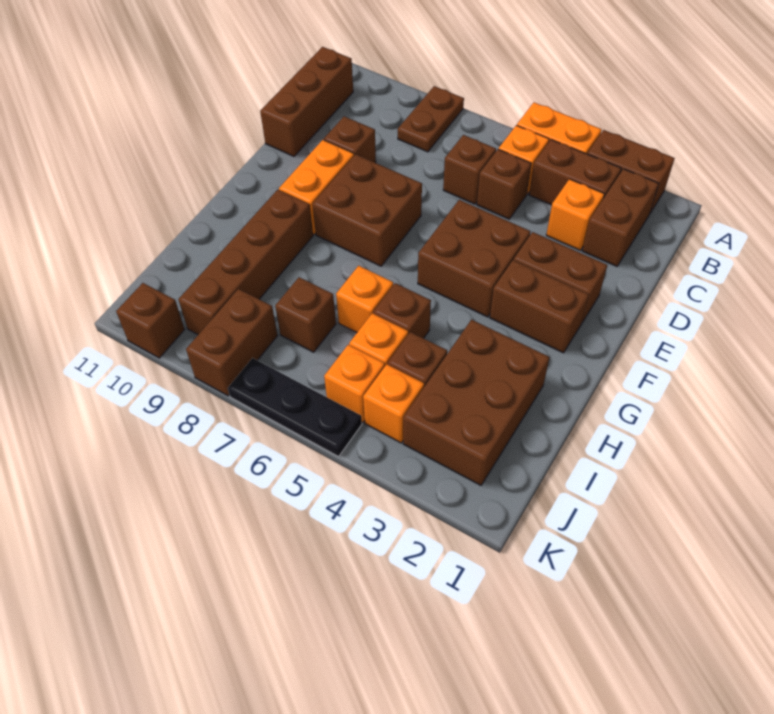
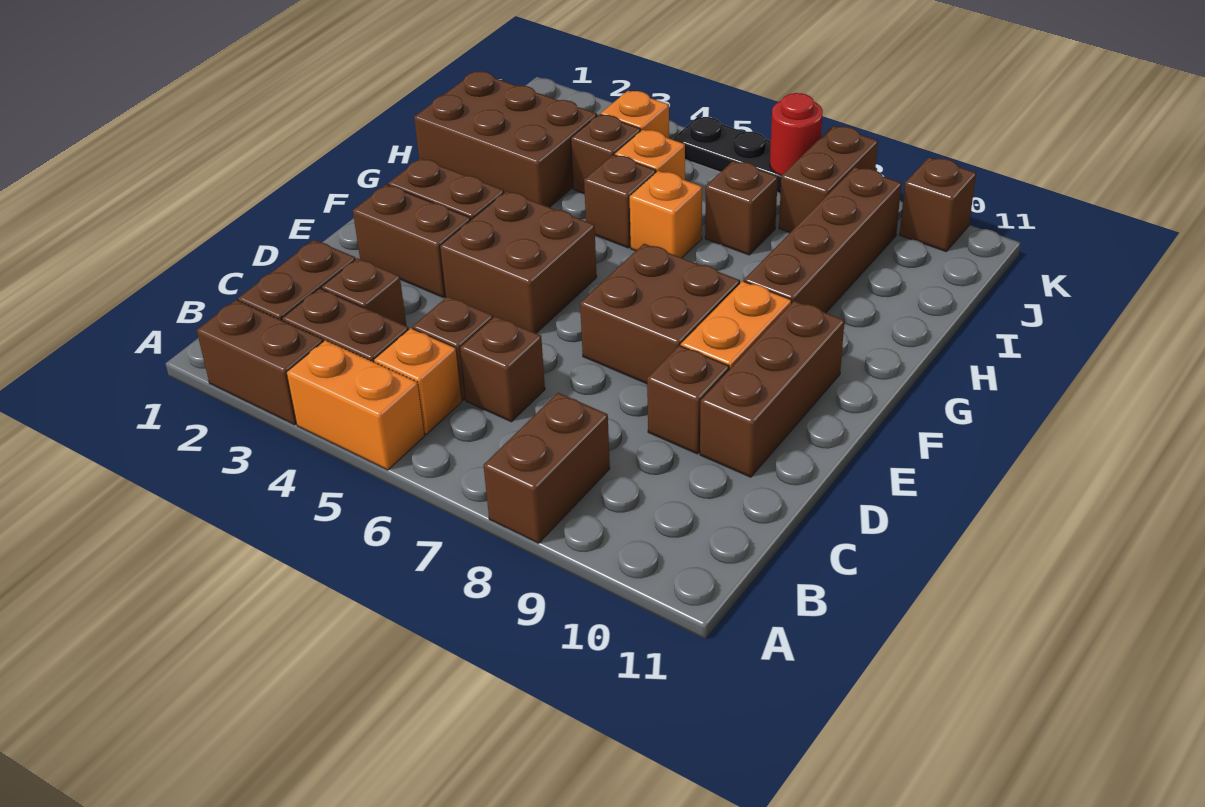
brown plate A8:B8 level 1 -> brown brick A8:B8 level 1
brown brick B11:D11 level 1 -> brown brick D10:F10 level 1
orange brick C3 level 1 -> brown brick C3 level 1
brown brick H2:J3 level 1 -> brown brick H1:I3 level 1
orange brick J5 level 1 -> none
none -> red round brick K7 level 2

